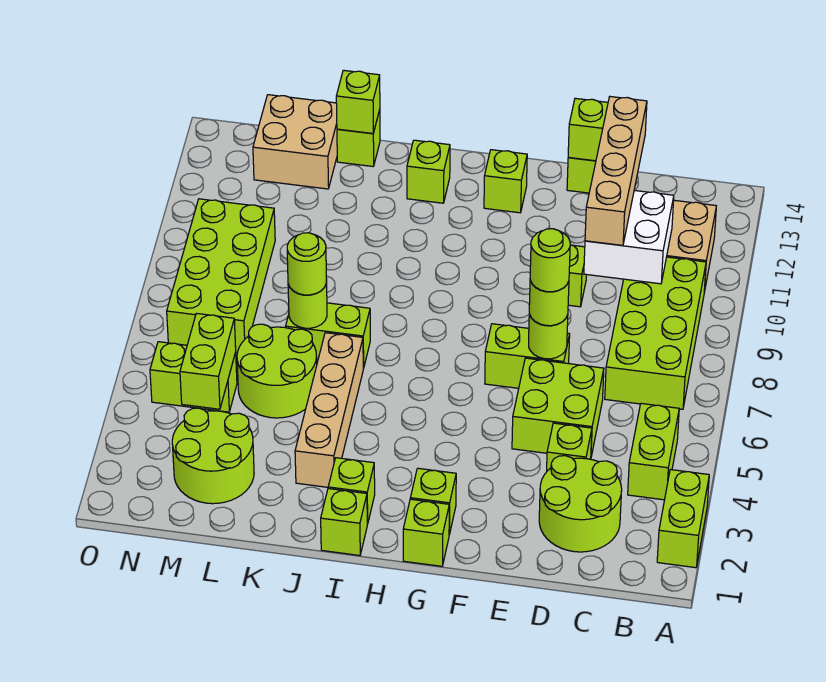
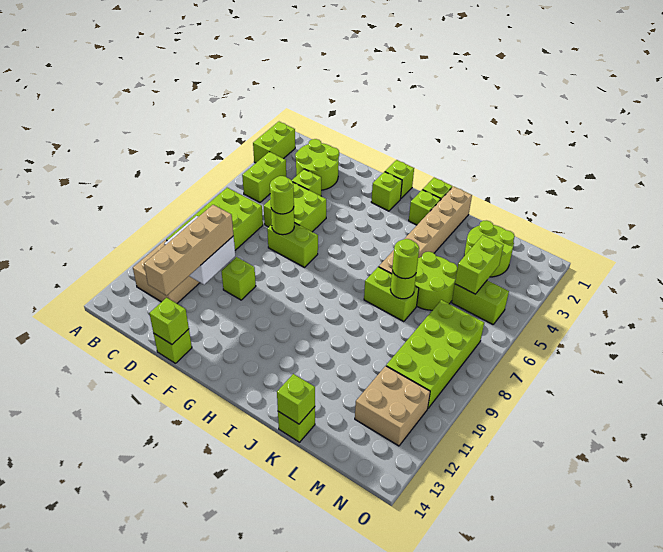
lime round brick E7 level 4 -> none
lime brick G13 level 1 -> none
lime brick I13 level 1 -> none
tan brick J3:J6 level 1 -> tan brick J1:J6 level 1
tan brick L13:M14 level 1 -> tan brick M11:N12 level 1

